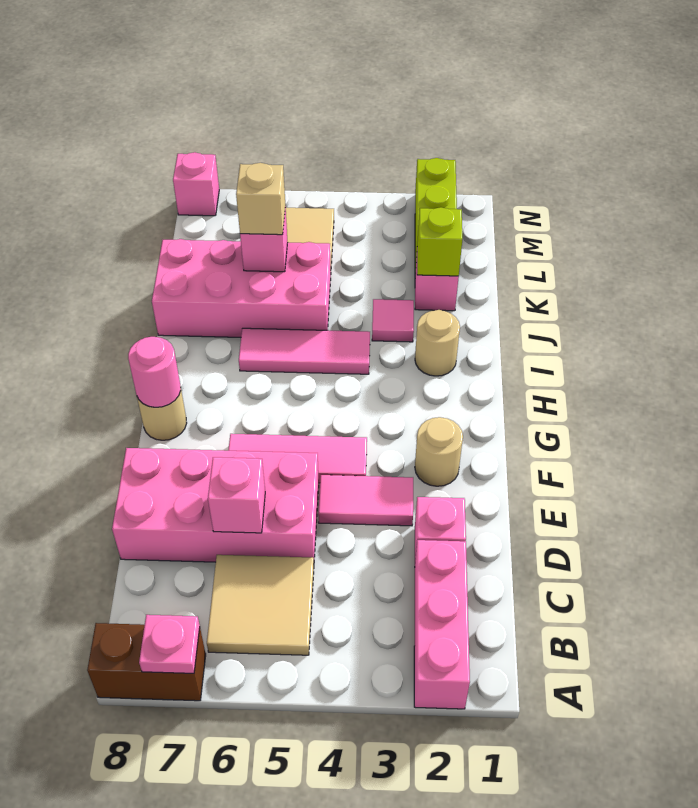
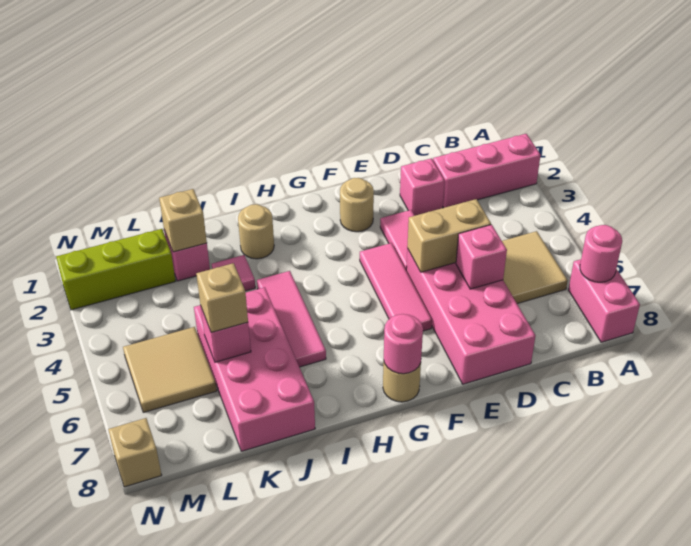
brown brick A7:A8 level 1 -> pink brick A7:A8 level 1
pink plate A7 level 2 -> pink round brick A7 level 2
none -> tan brick D5:E5 level 2
lime brick K2 level 2 -> tan brick K2 level 2
pink brick N8 level 1 -> tan brick N8 level 1

